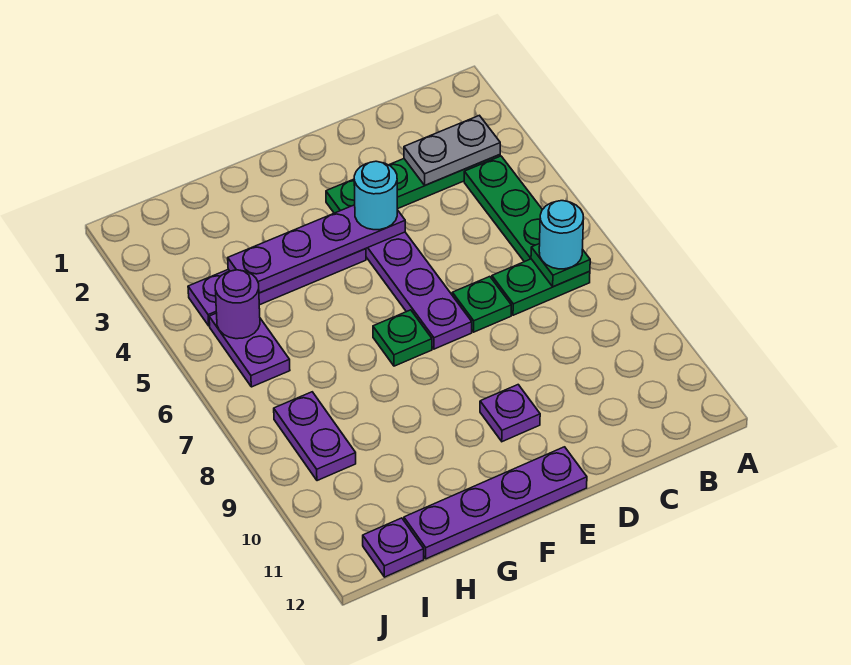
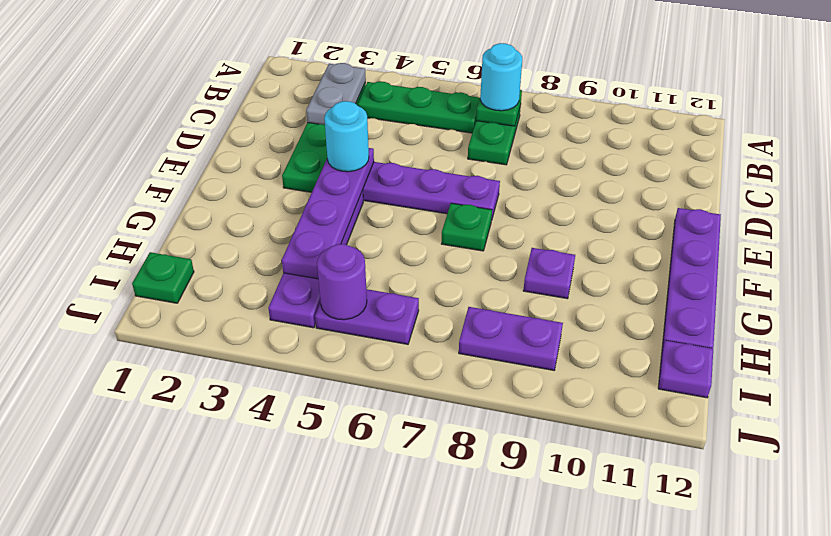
green plate D7 level 1 -> green plate I1 level 1
purple plate E10 level 1 -> purple plate G9 level 1

